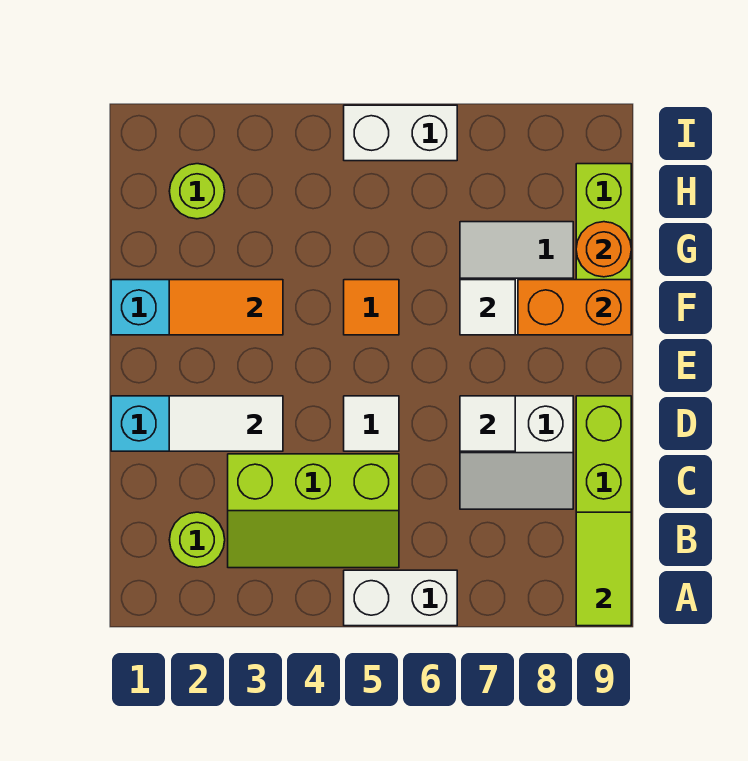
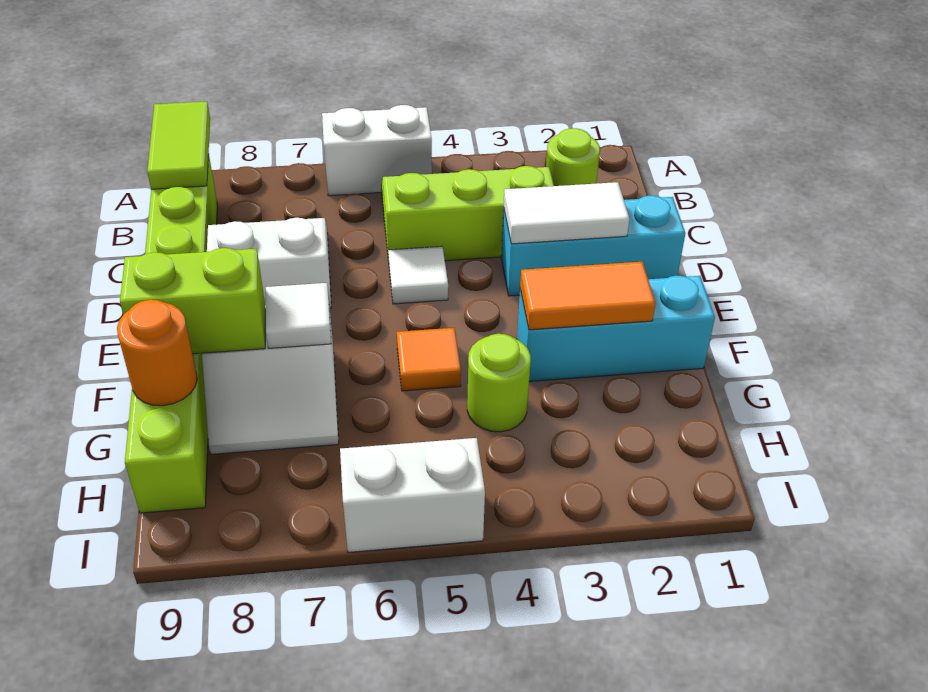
white tile D7 level 2 -> none
orange brick F8:F9 level 2 -> lime brick F8:F9 level 2
lime round brick H2 level 1 -> lime round brick G4 level 1

